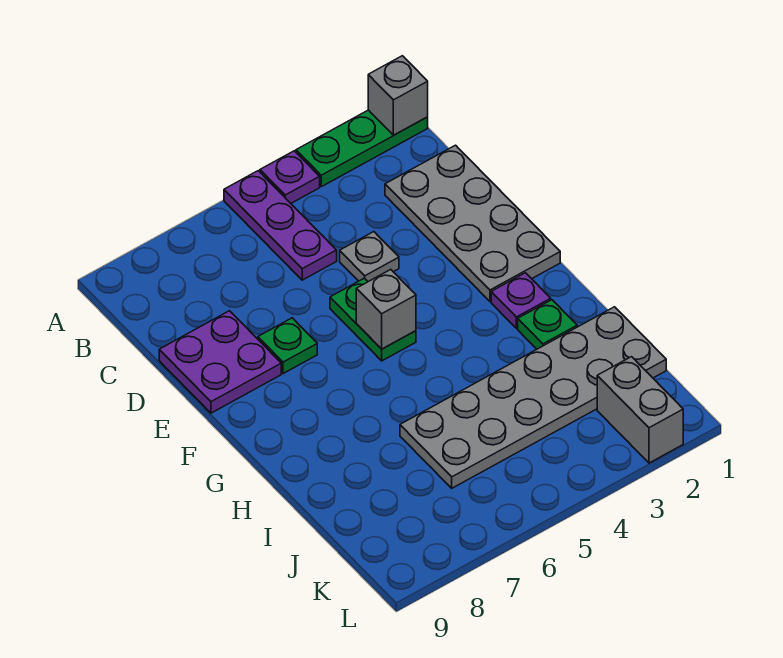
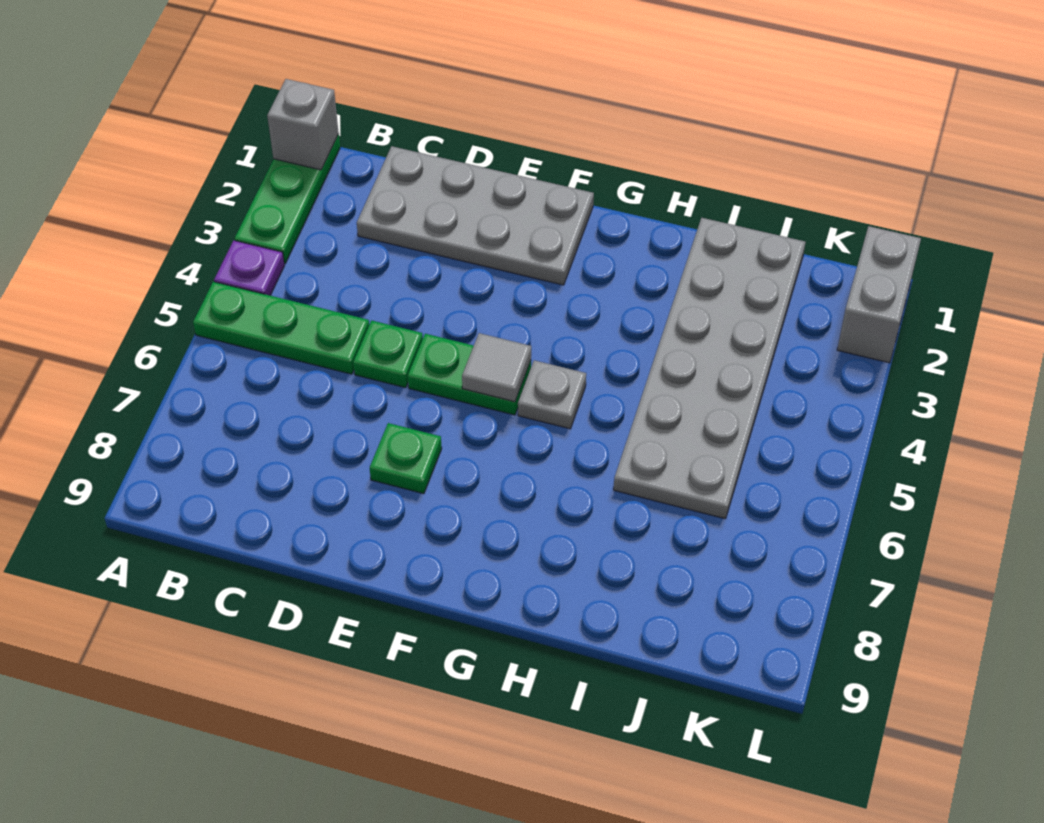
purple plate A5:C5 level 1 -> green plate A5:C5 level 1
grey plate D4 level 1 -> grey plate G5 level 1
purple plate D8:E9 level 1 -> none
grey brick F5 level 2 -> grey tile F5 level 2
purple plate G2 level 1 -> none
green plate H2 level 1 -> green plate D5 level 1
grey brick K2:L2 level 1 -> grey brick L1:L2 level 1

